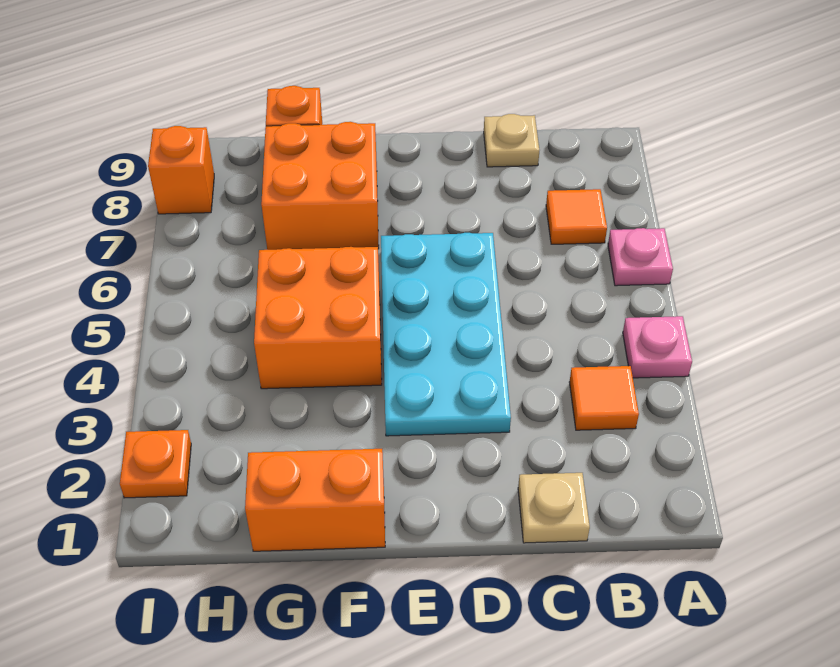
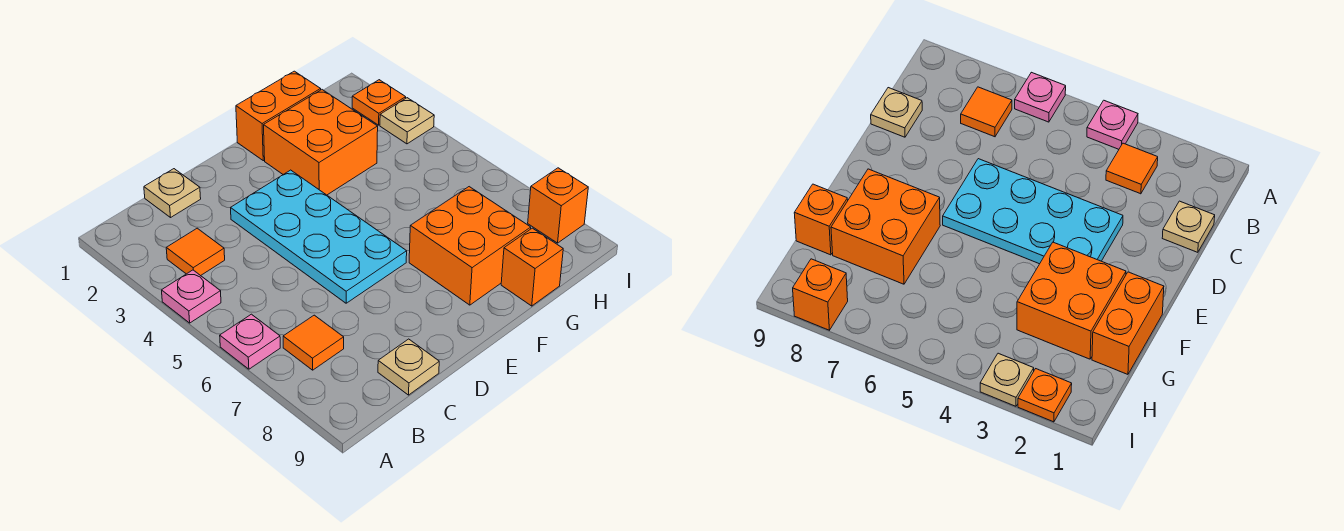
orange brick F4:G5 level 1 -> orange brick F2:G3 level 1
none -> tan plate I3 level 1

